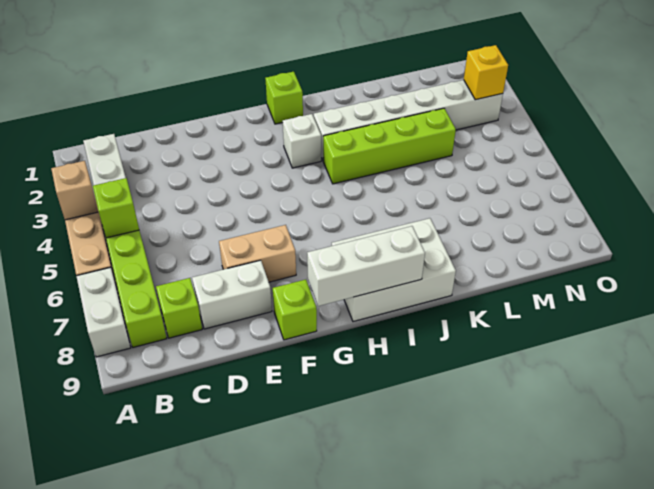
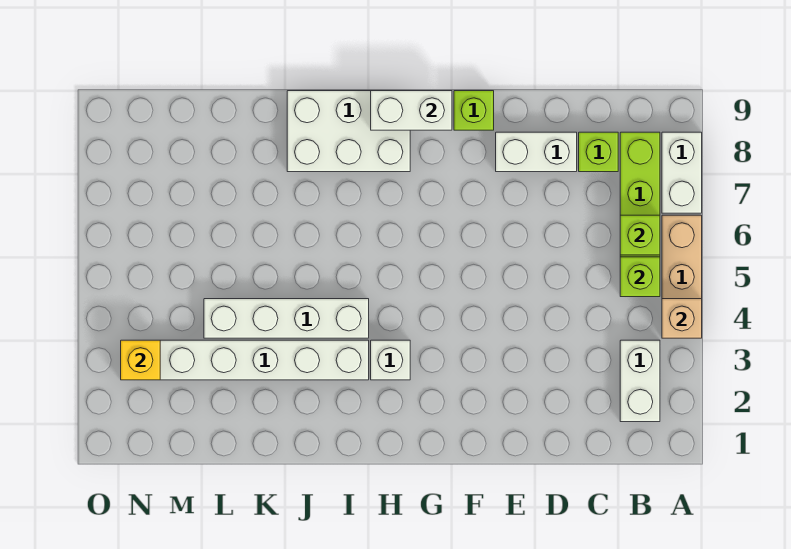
tan brick E7:F7 level 1 -> none
white brick G9:I9 level 2 -> white brick G9:H9 level 2
lime brick H1 level 1 -> lime brick B6 level 2
lime brick I4:L4 level 1 -> white brick I4:L4 level 1

